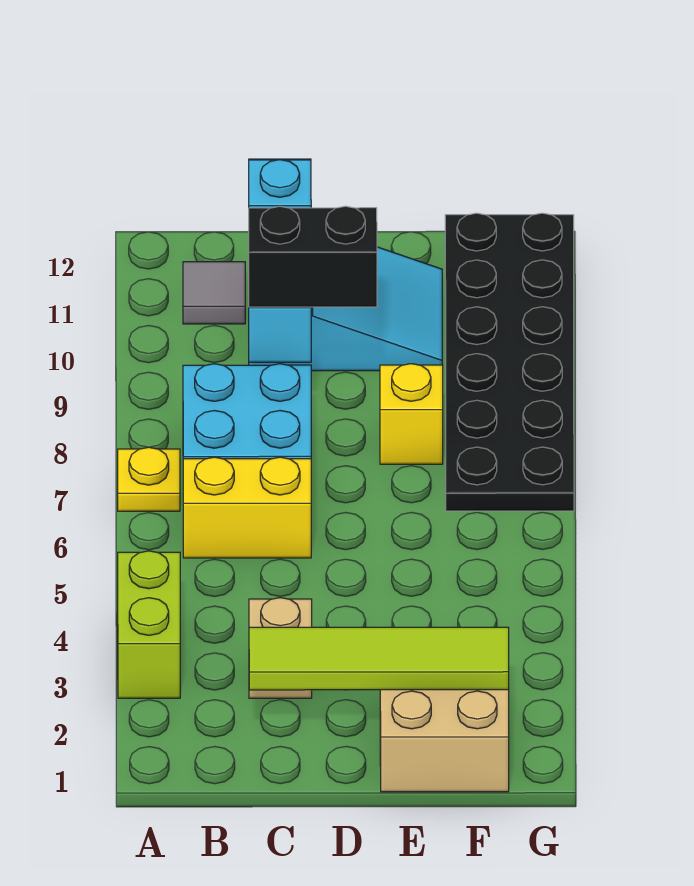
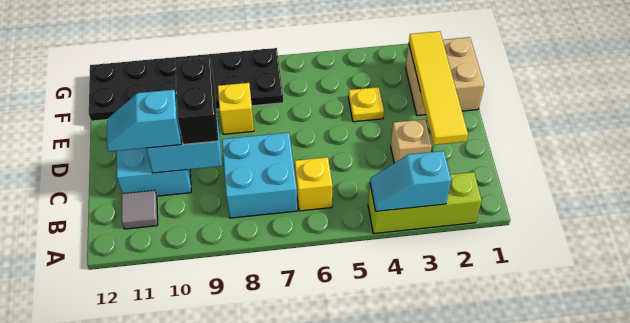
lime brick A3:A4 level 1 -> lime brick A2:A4 level 1
none -> cyan slope A3:A4 level 2 top 3
yellow plate A7 level 1 -> yellow plate E4 level 1
yellow brick B6:C6 level 1 -> yellow brick B6 level 1
lime tile C2:F2 level 2 -> yellow tile C2:F2 level 2

